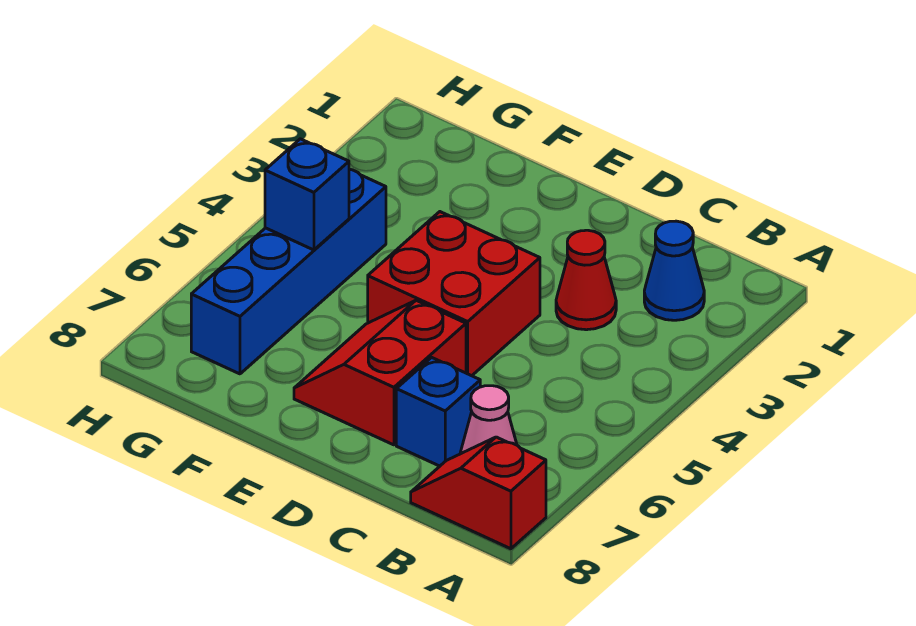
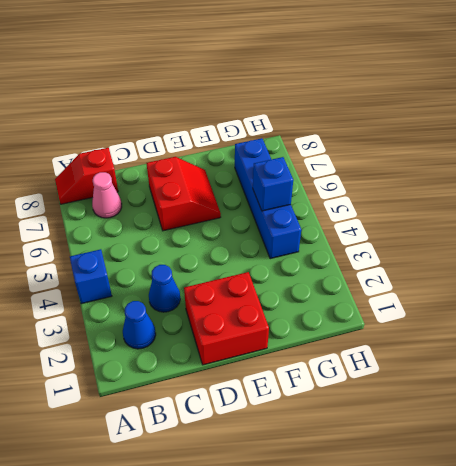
red slope A8:B8 level 1 top A -> red slope A8:B8 level 1 top B
red cone C3 level 1 -> blue cone C3 level 1
blue brick C7 level 1 -> blue brick A4 level 1
red brick D4:E5 level 1 -> red brick D1:E2 level 1

